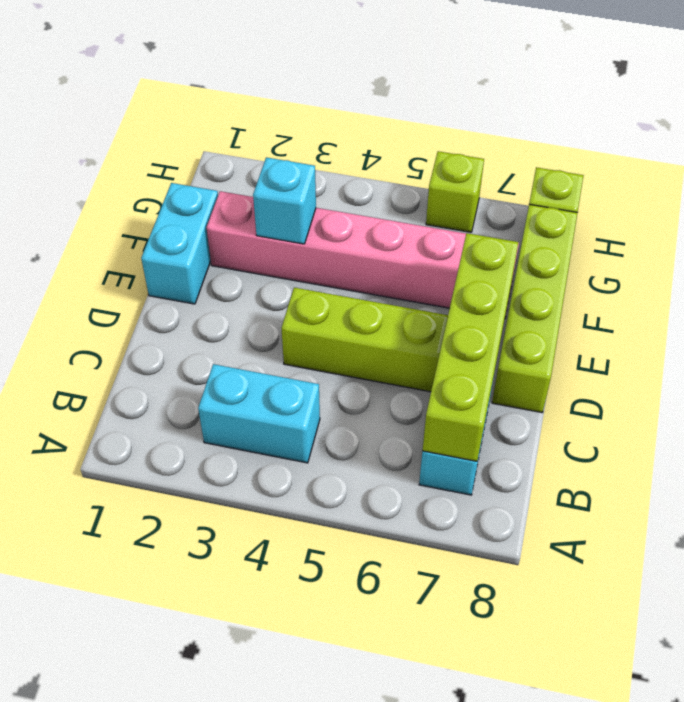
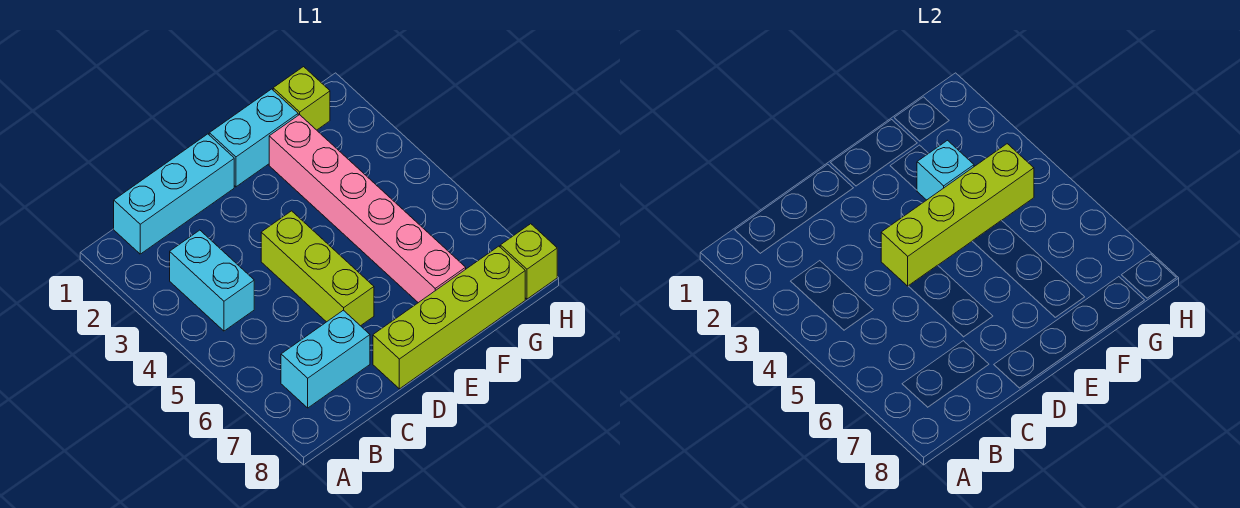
none -> cyan brick B1:D1 level 1
lime brick B7:E7 level 2 -> lime brick D4:G4 level 2
lime brick H6 level 1 -> lime brick G1 level 1

